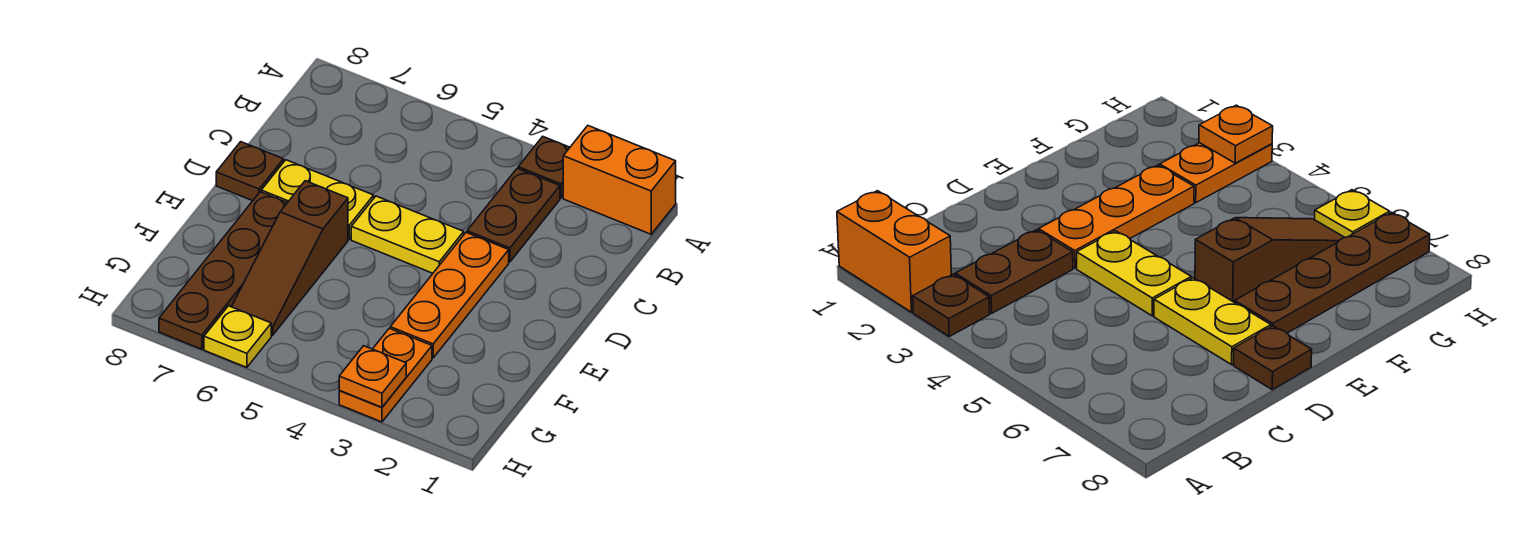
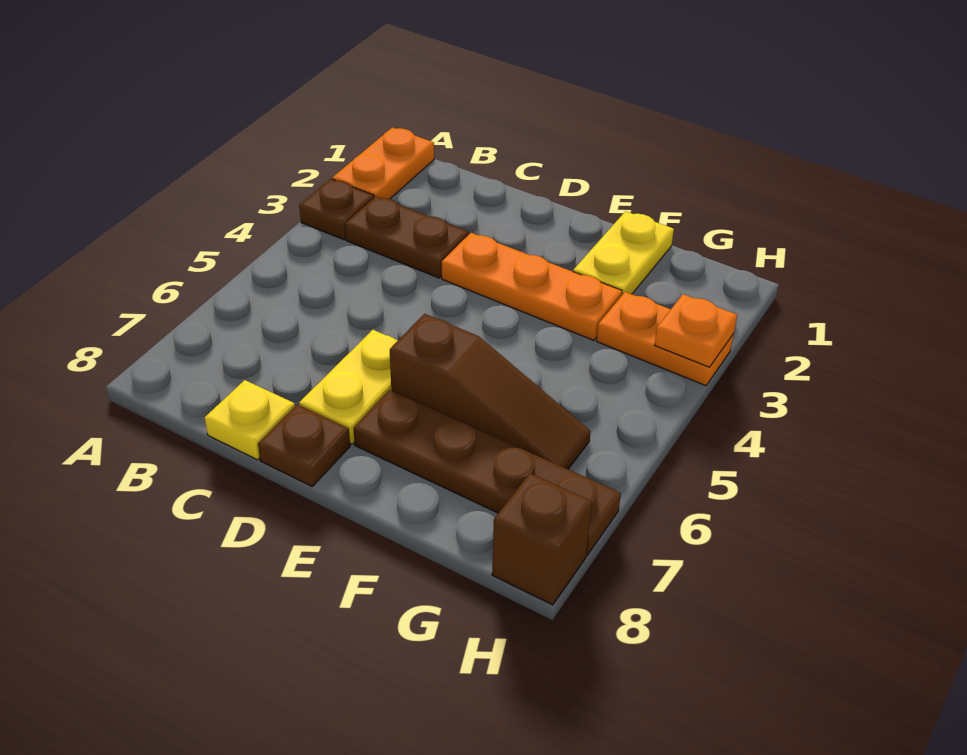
orange brick A1:A2 level 1 -> orange plate A1:A2 level 1
yellow plate D4:D5 level 1 -> yellow plate F1:F2 level 1
yellow plate H6 level 1 -> yellow plate C8 level 1
none -> brown brick H8 level 1

